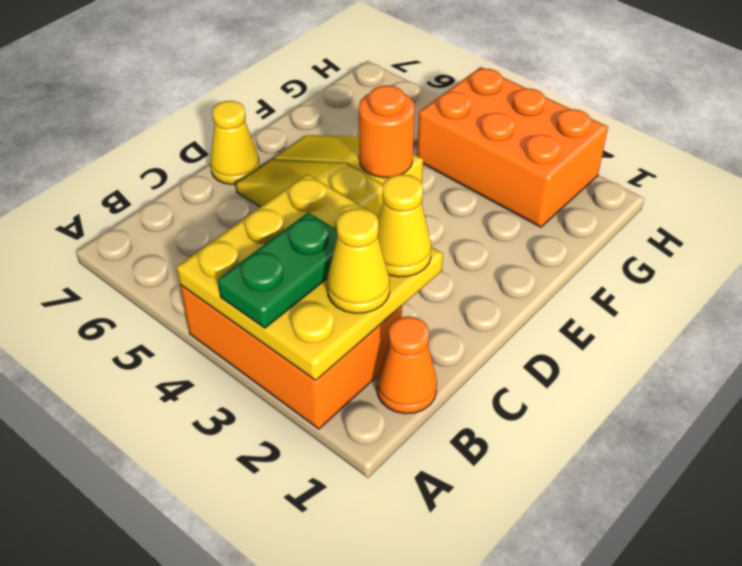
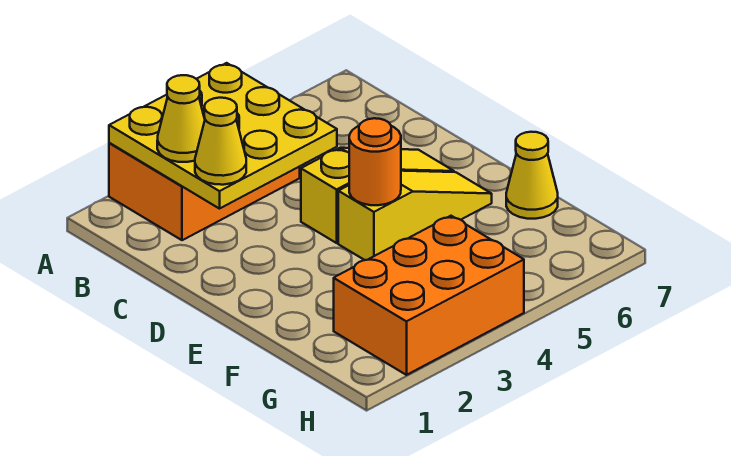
green plate A3:B3 level 3 -> none
orange cone B1 level 1 -> none
yellow cone D7 level 1 -> yellow cone F7 level 1

